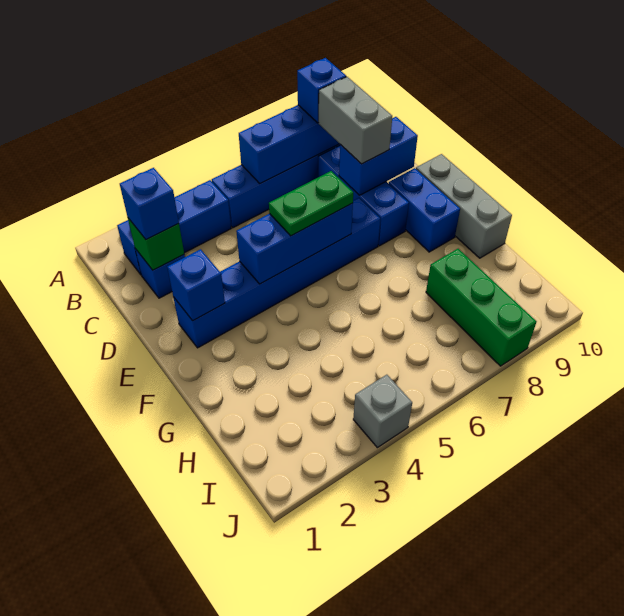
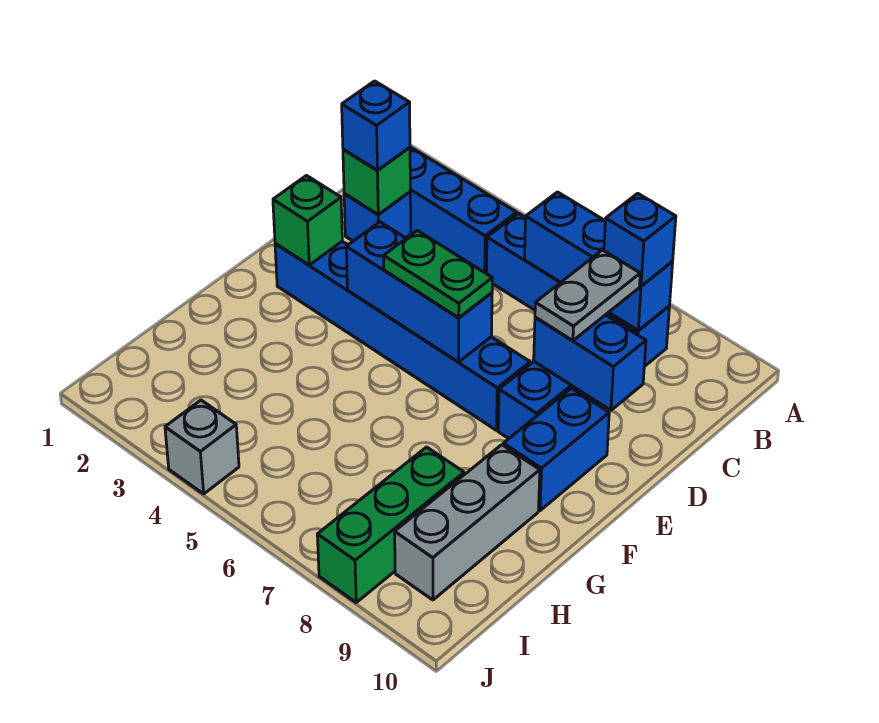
grey brick C8:D8 level 3 -> grey plate C8:D8 level 3
blue brick E2 level 2 -> green brick E2 level 2
grey brick E10:G10 level 1 -> grey brick G9:I9 level 1

